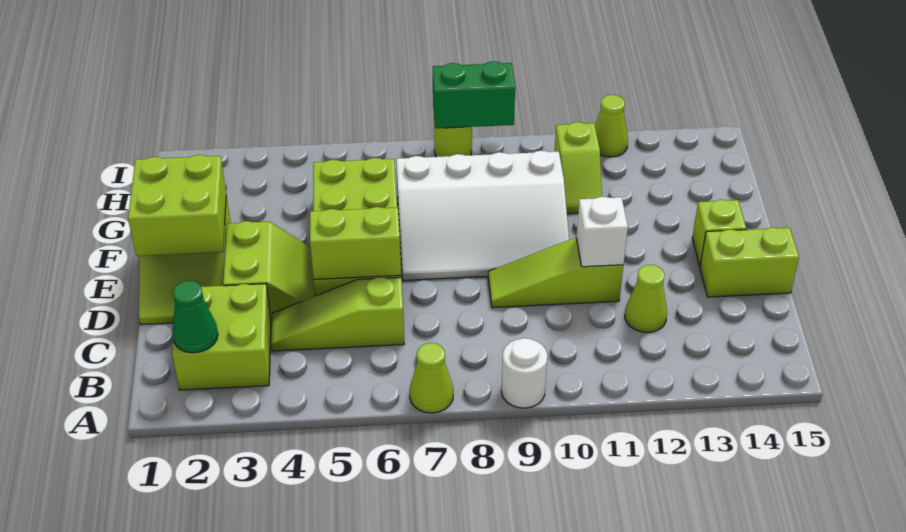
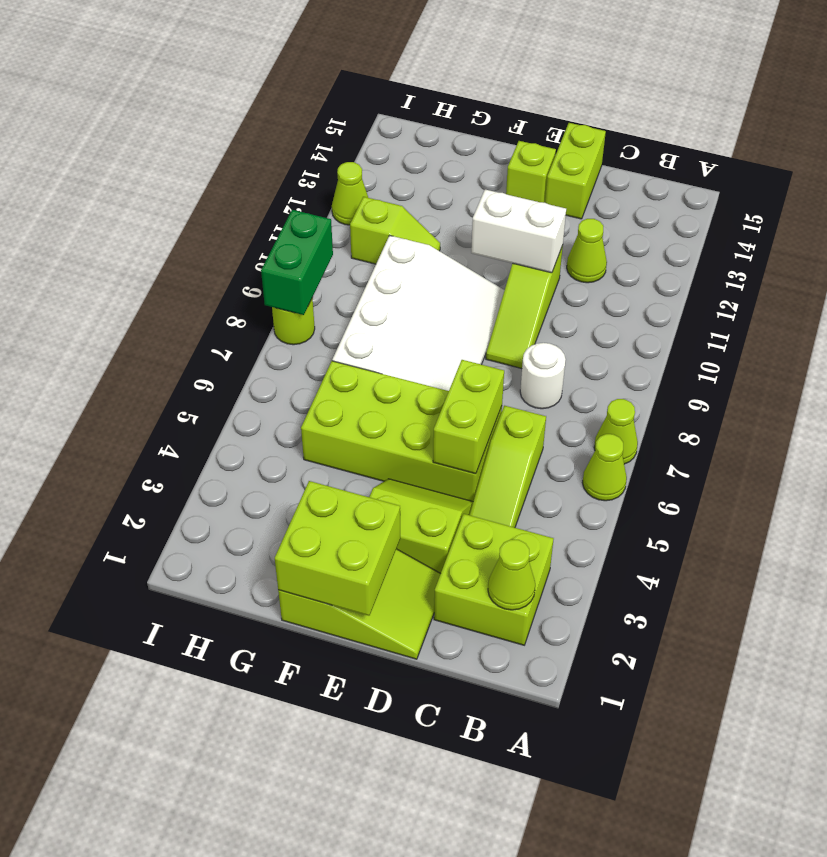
none -> lime cone A6 level 1
white round brick A9 level 1 -> white round brick C8 level 1
green cone B2 level 2 -> lime cone B2 level 2
white brick D11 level 2 -> white brick D11:E11 level 2

